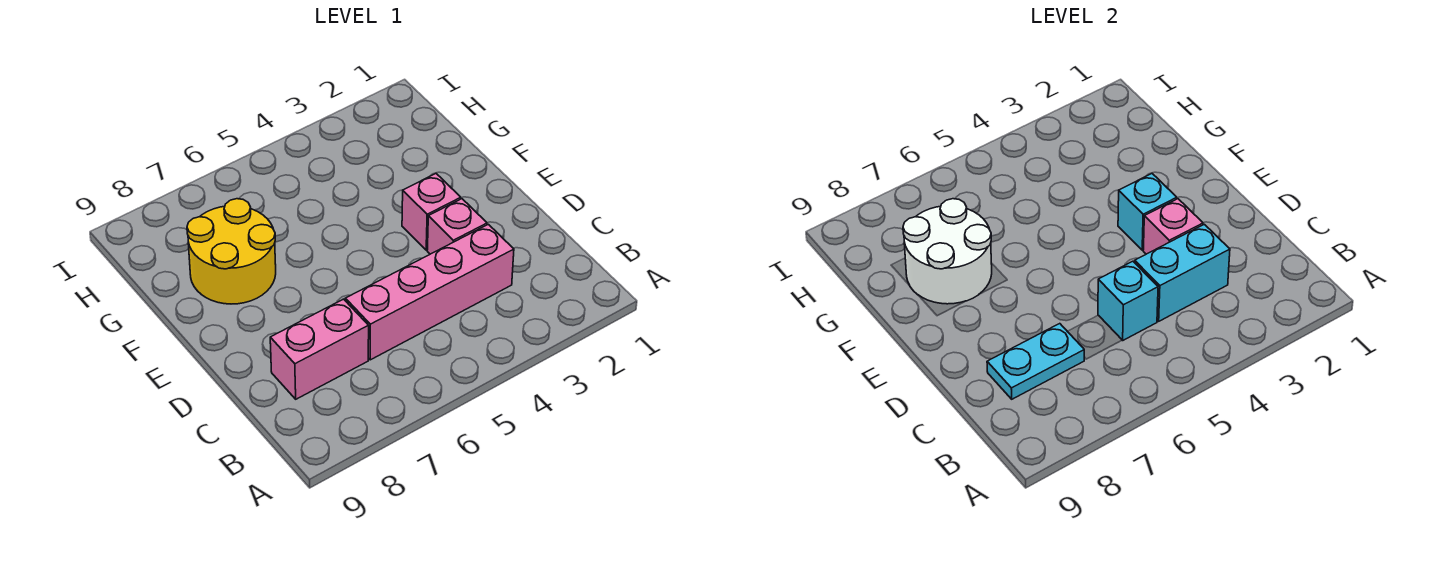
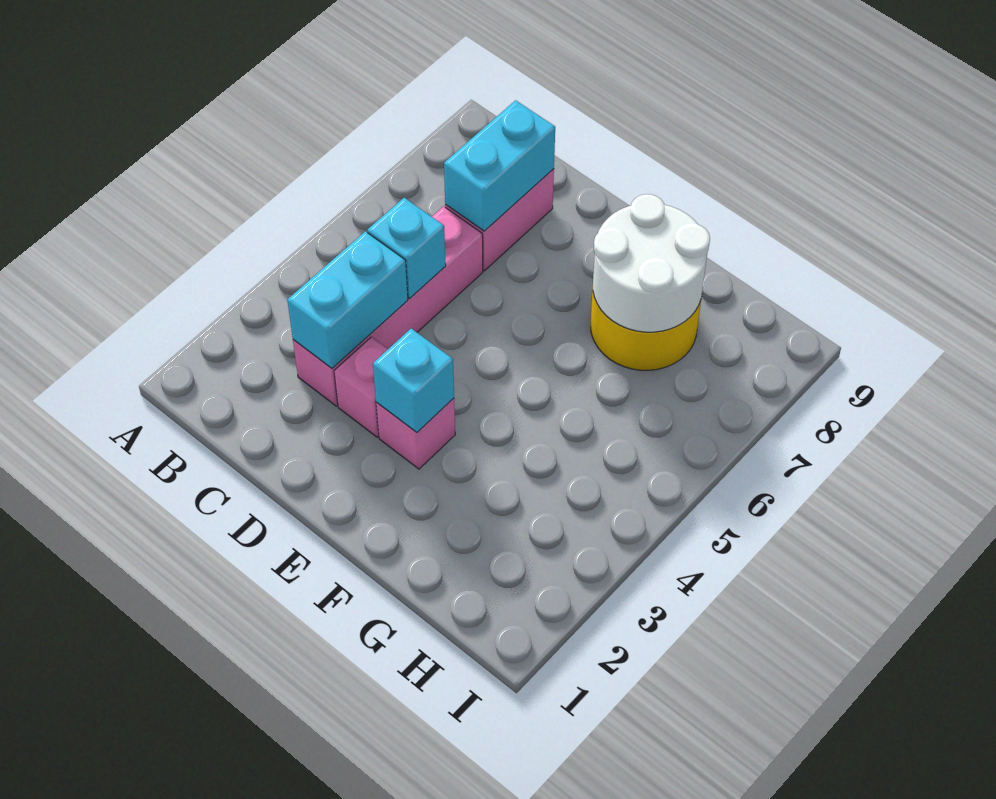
cyan plate C7:C8 level 2 -> cyan brick C7:C8 level 2
pink brick D3 level 2 -> none

